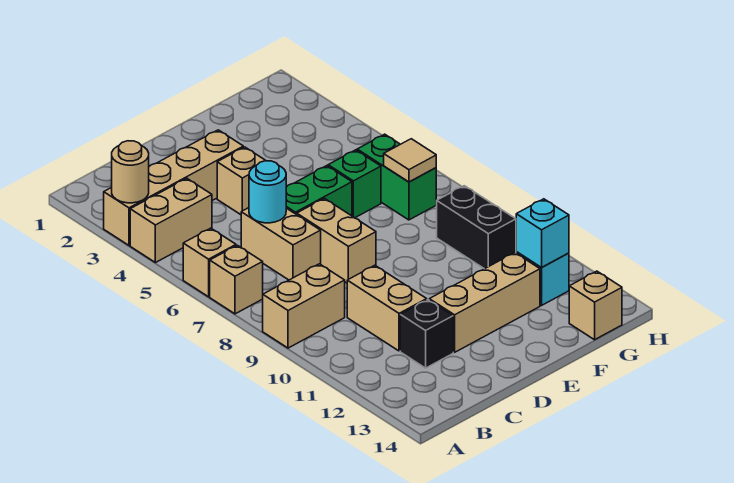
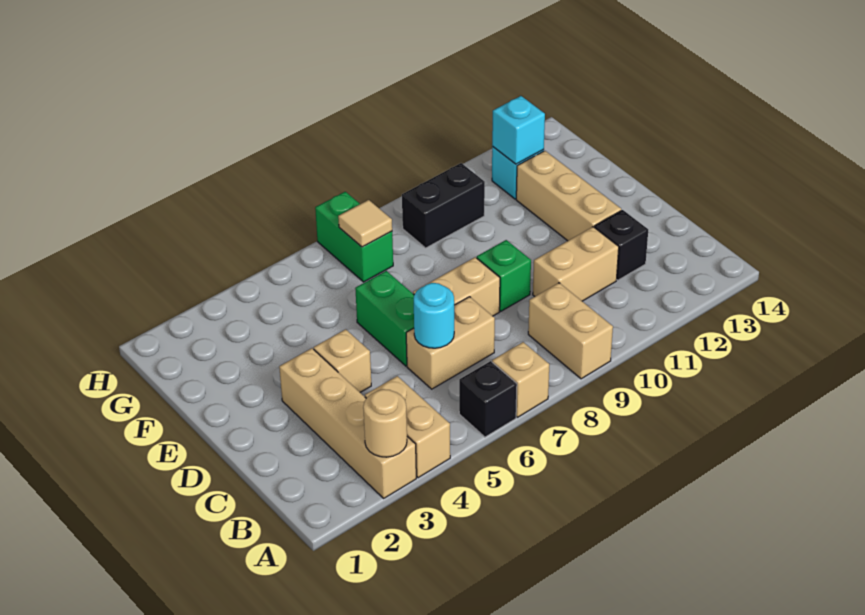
tan brick A6 level 1 -> black brick A6 level 1
green brick F6 level 1 -> green brick D9 level 1
green brick G6:G7 level 1 -> green brick G7:H7 level 1
tan brick G14 level 1 -> none

